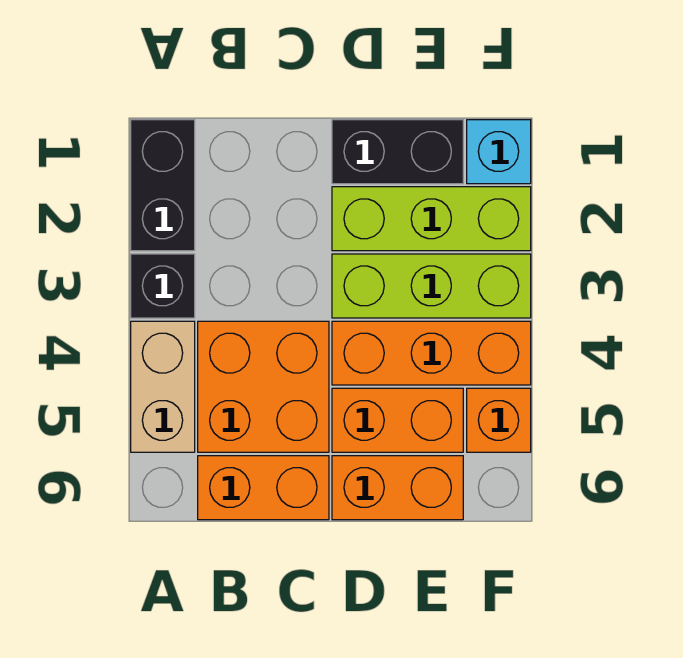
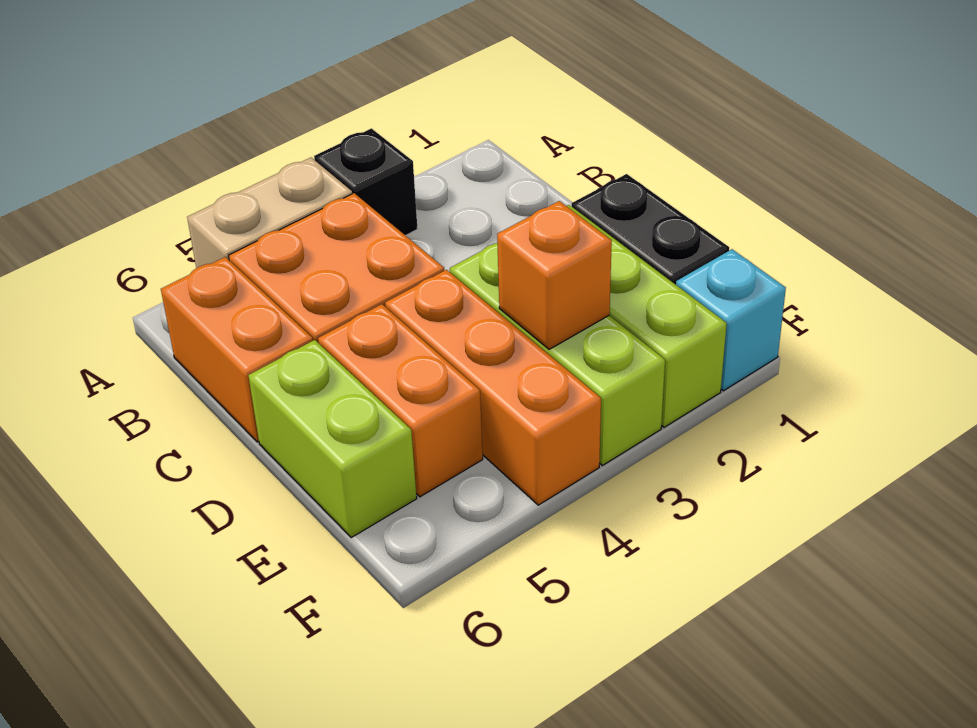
black brick A1:A2 level 1 -> none
orange brick D6:E6 level 1 -> lime brick D6:E6 level 1
orange brick F5 level 1 -> orange brick E3 level 2

